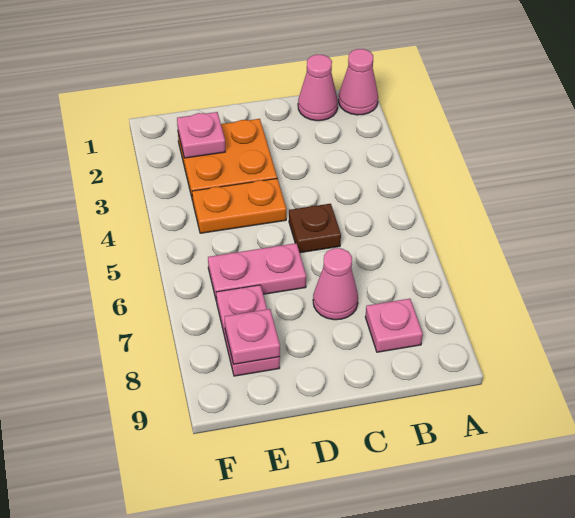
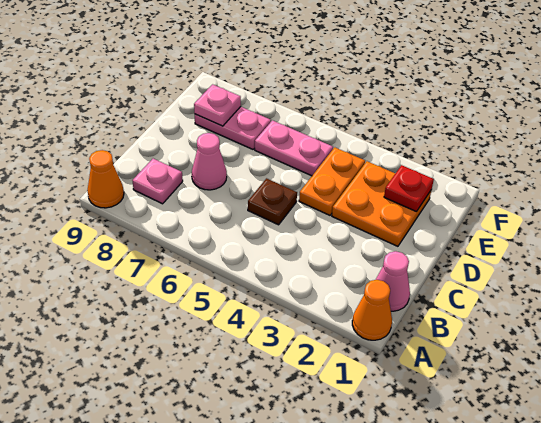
pink cone A1 level 1 -> orange cone A1 level 1
none -> orange cone A9 level 1
pink plate D6:E6 level 1 -> pink plate E5:E6 level 1
pink plate E2 level 2 -> red plate E2 level 2

